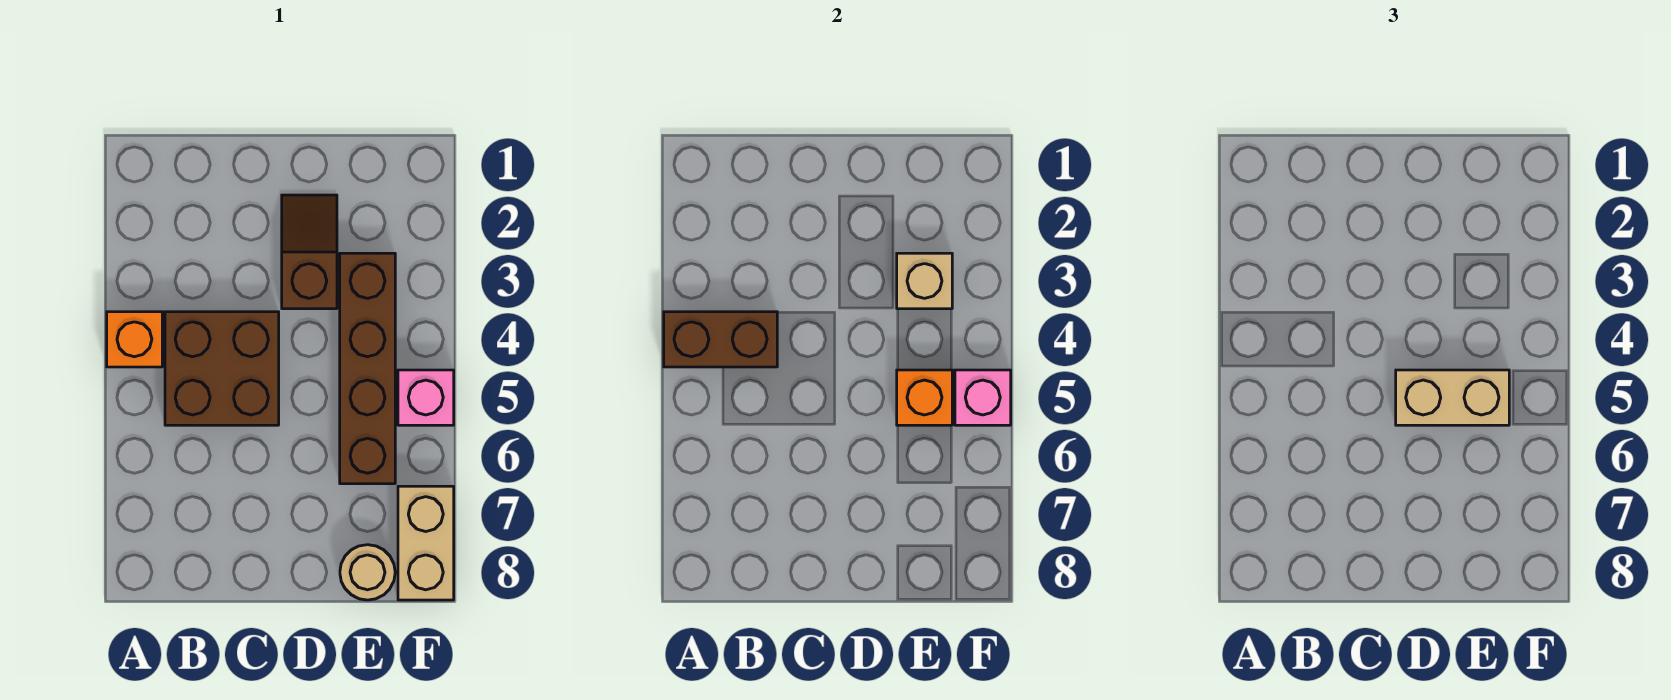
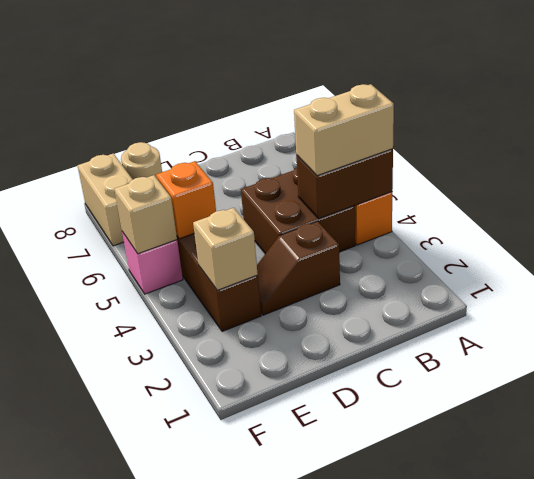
brown slope D2:D3 level 1 top 3 -> brown slope C3:D3 level 1 top C
tan brick D5:E5 level 3 -> tan brick A4:B4 level 3
pink brick F5 level 2 -> tan brick F5 level 2

